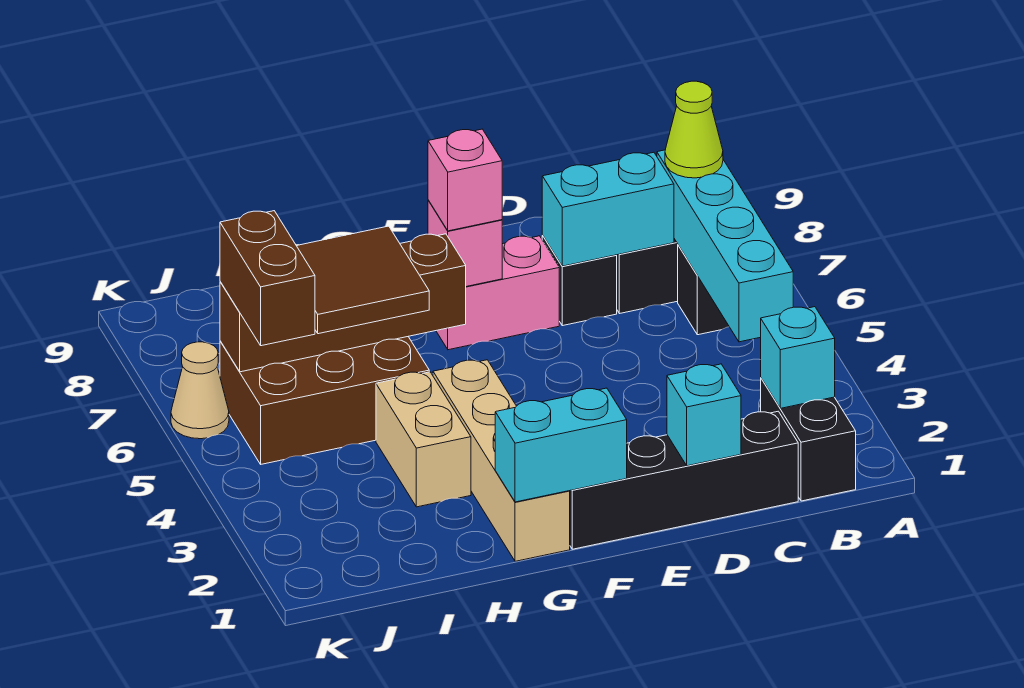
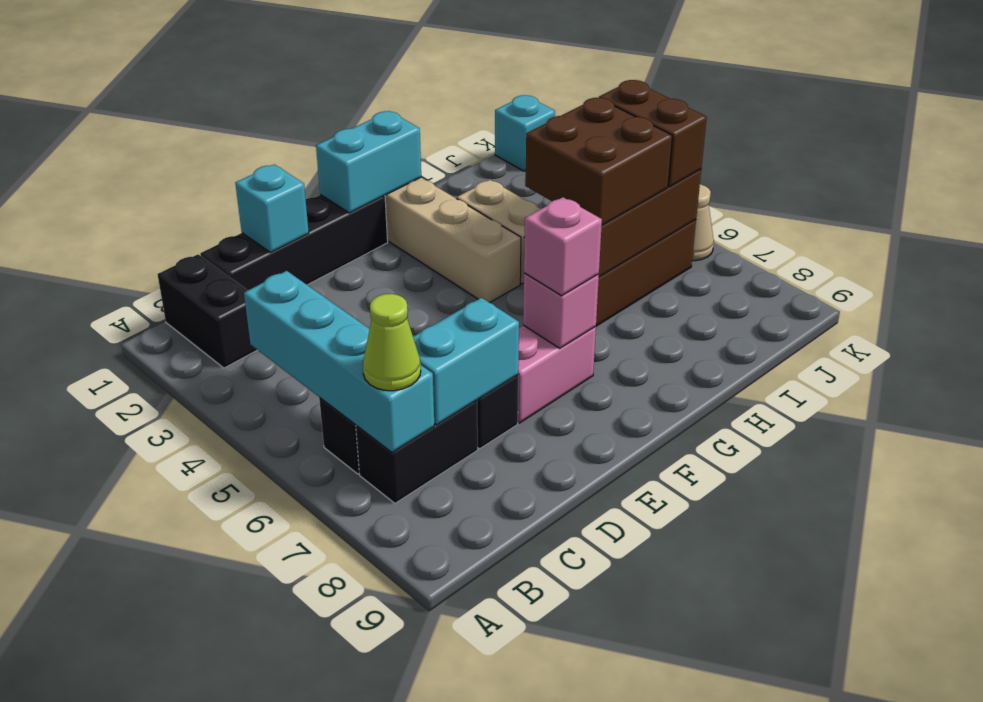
cyan brick B2 level 2 -> cyan brick K1 level 1
brown tile H5:I6 level 3 -> brown brick H5:I6 level 3

